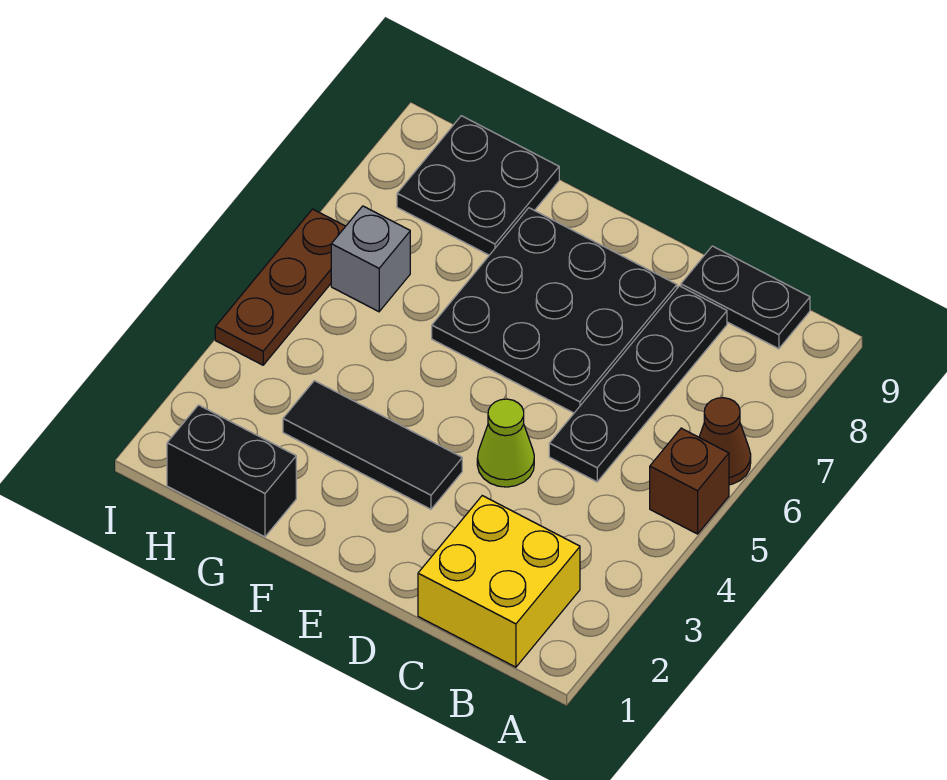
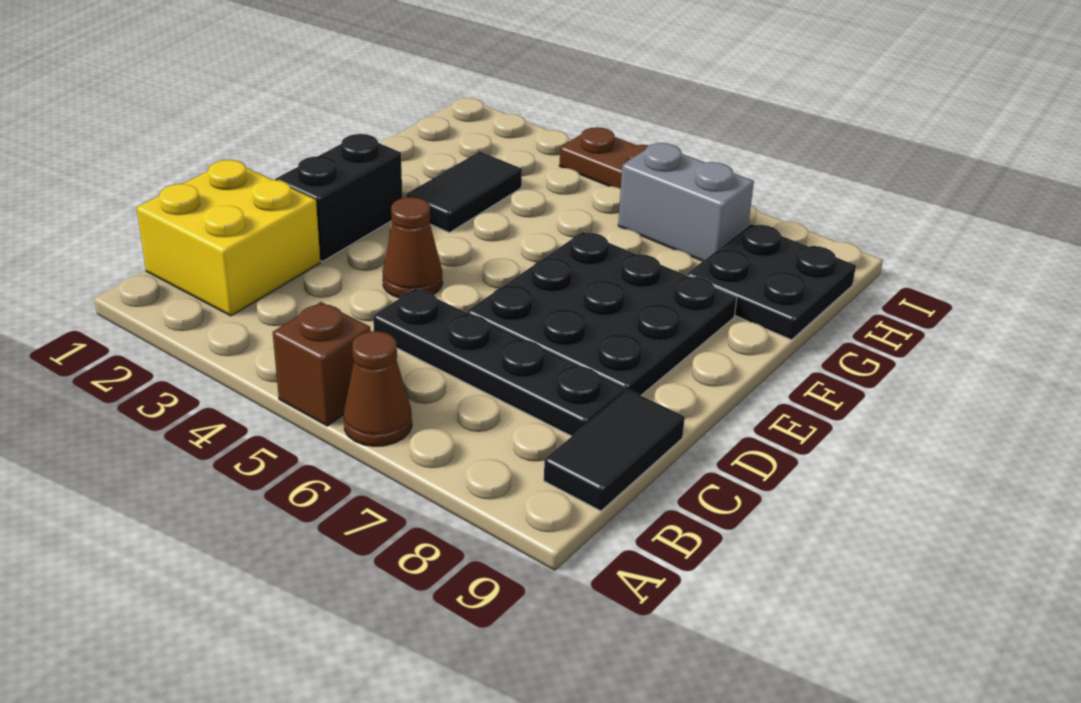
black plate B9:C9 level 1 -> black tile B9:C9 level 1
lime cone D4 level 1 -> brown cone D4 level 1
black tile E3:G3 level 1 -> black tile F3:G3 level 1
black brick G1:H1 level 1 -> black brick D2:E2 level 1
grey brick H6 level 1 -> grey brick H6:H7 level 1

